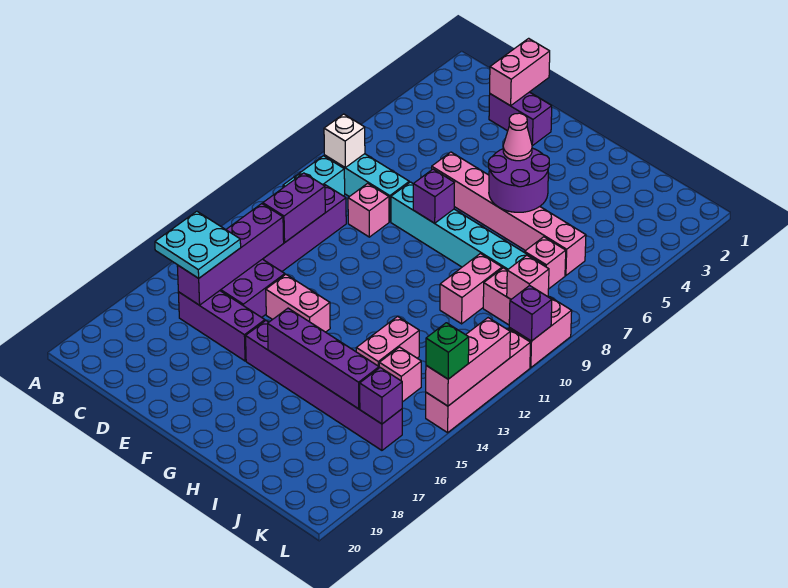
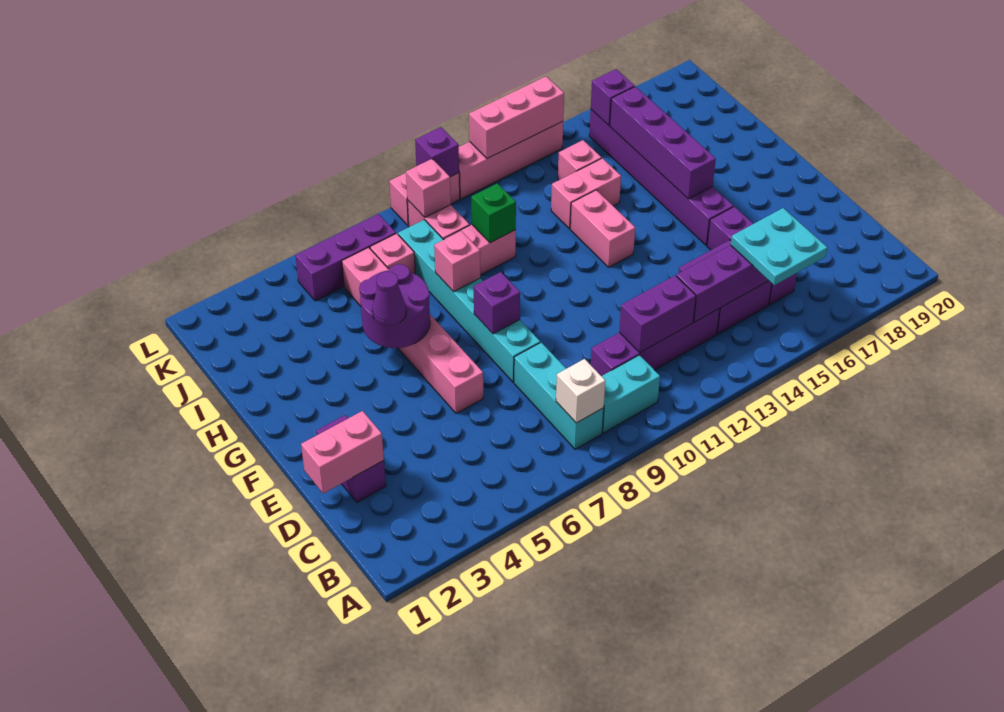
pink brick D9 level 1 -> pink brick H8 level 2
pink brick E14:F14 level 1 -> pink brick G13:H13 level 1
pink cone G5 level 3 -> purple cone G5 level 3
none -> purple brick K5:K7 level 1
green brick L14 level 3 -> green brick I10 level 2

